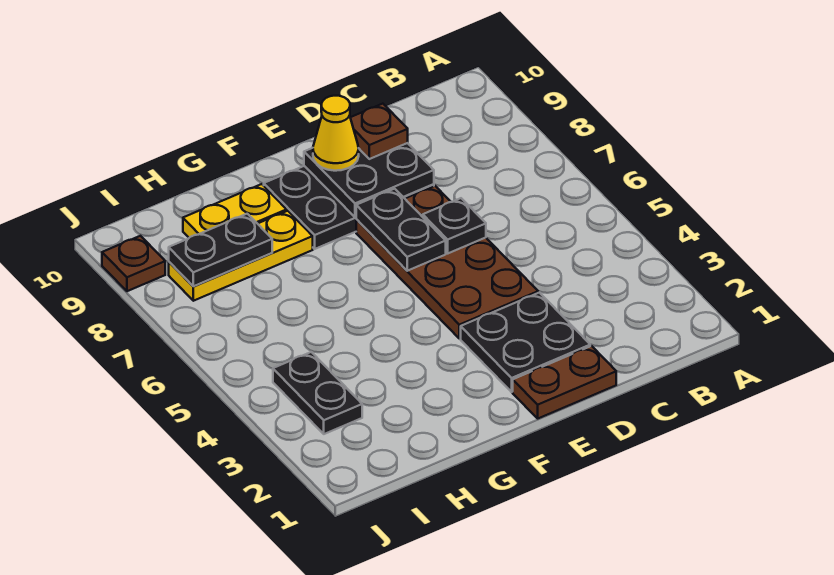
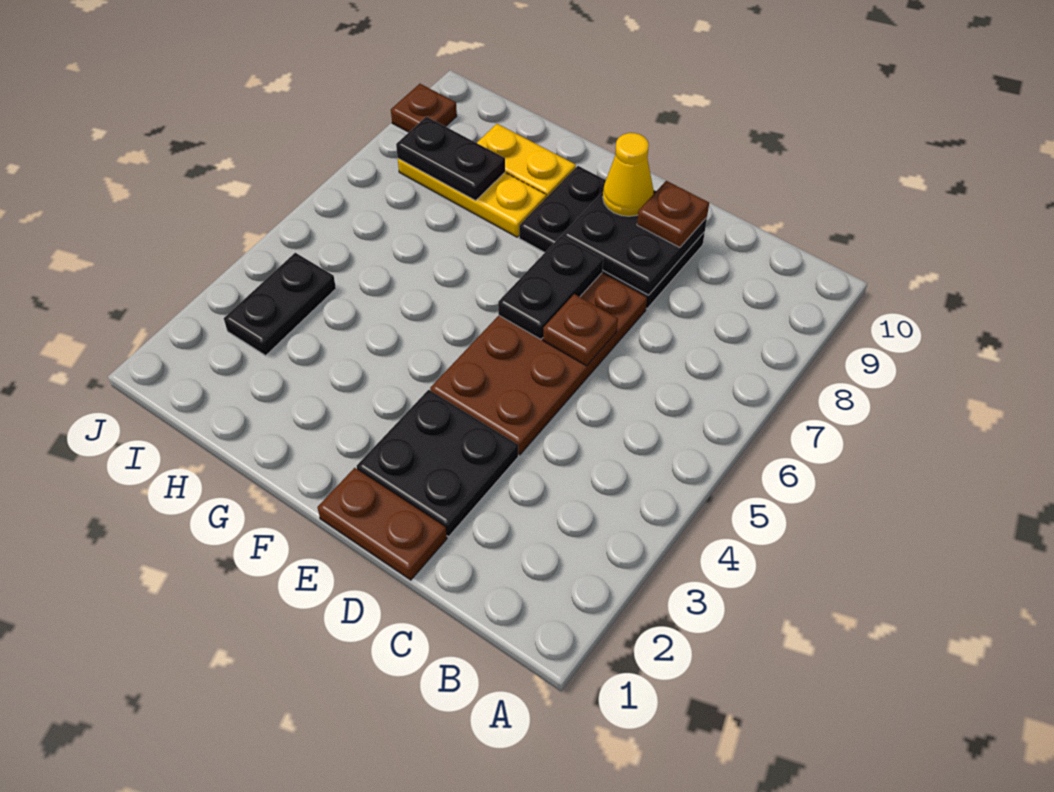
black plate D6 level 2 -> brown plate D6 level 2

